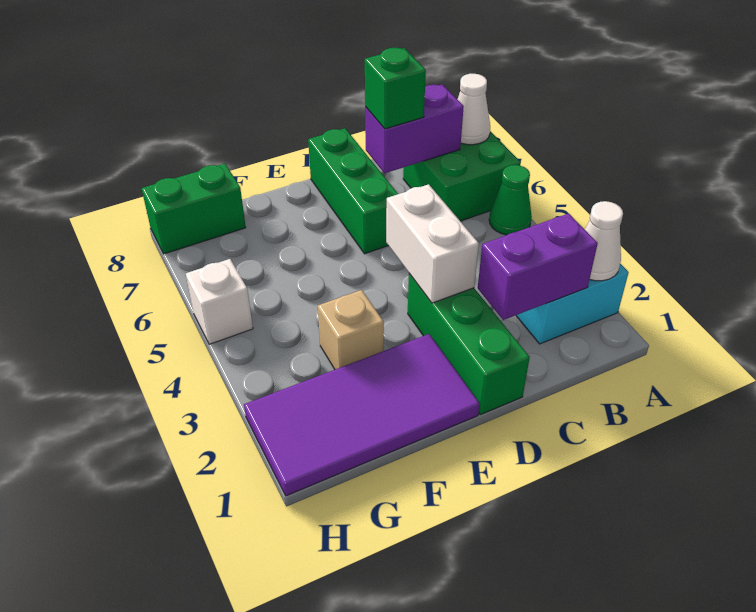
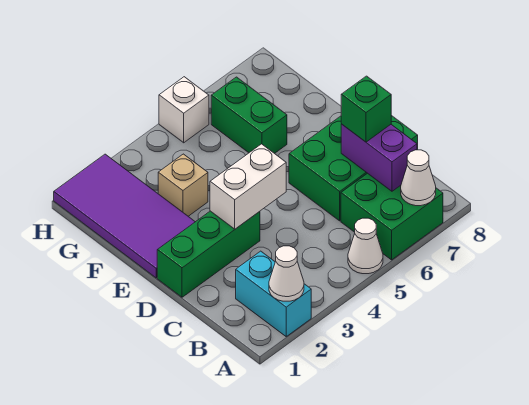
green cone A5 level 1 -> white cone A5 level 1
purple brick B2:C2 level 2 -> none
green brick D6:D8 level 1 -> green brick C6:D8 level 1
green brick G8:H8 level 1 -> green brick F6:G6 level 1

